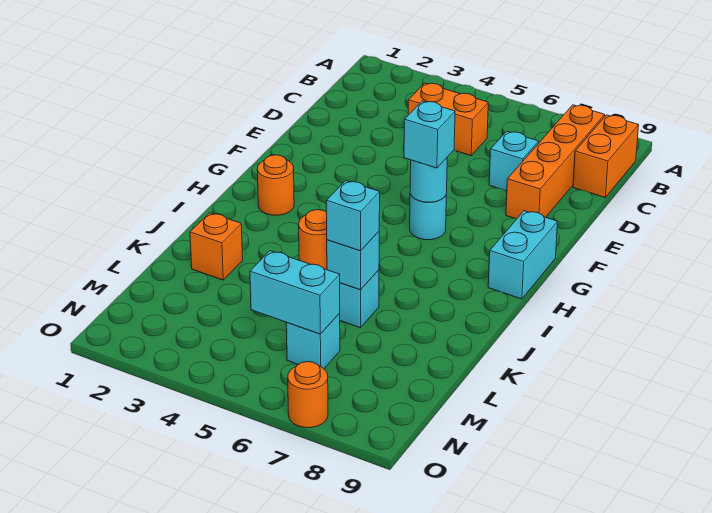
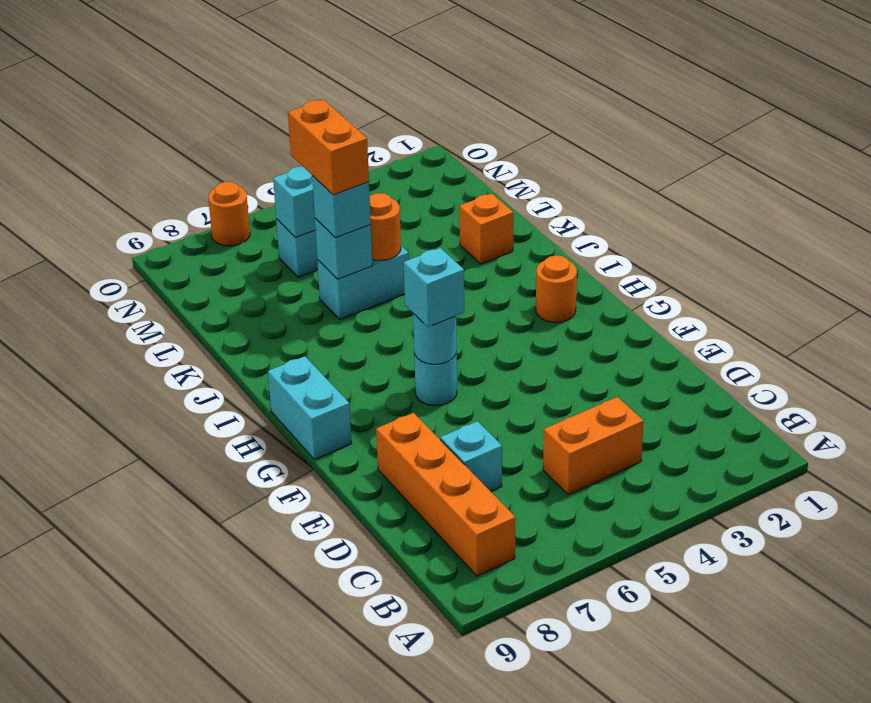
orange brick B9:C9 level 1 -> orange brick K6:L6 level 4

